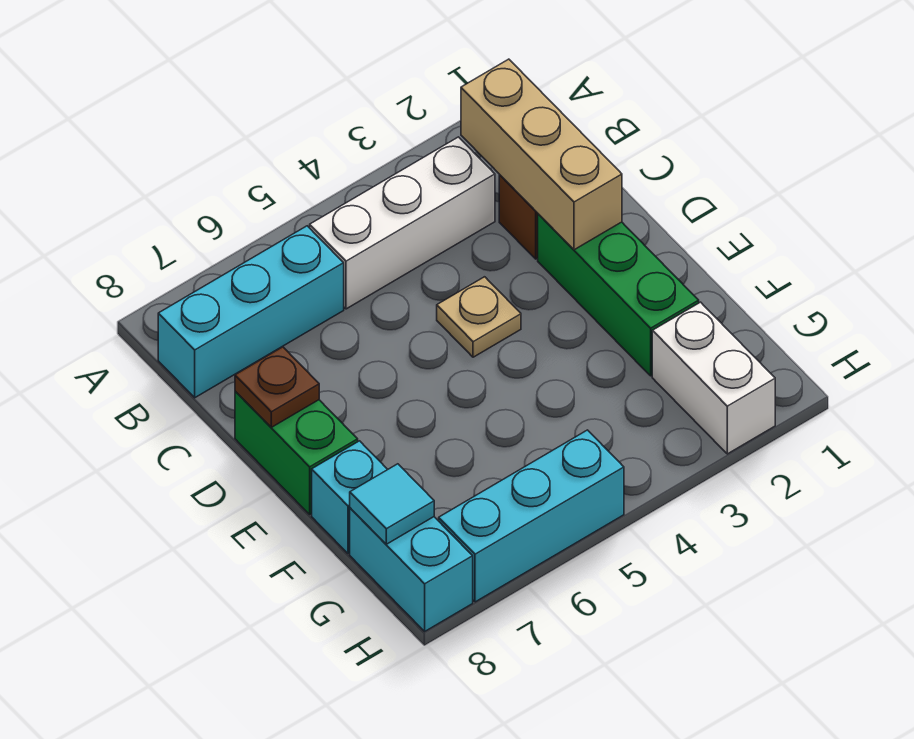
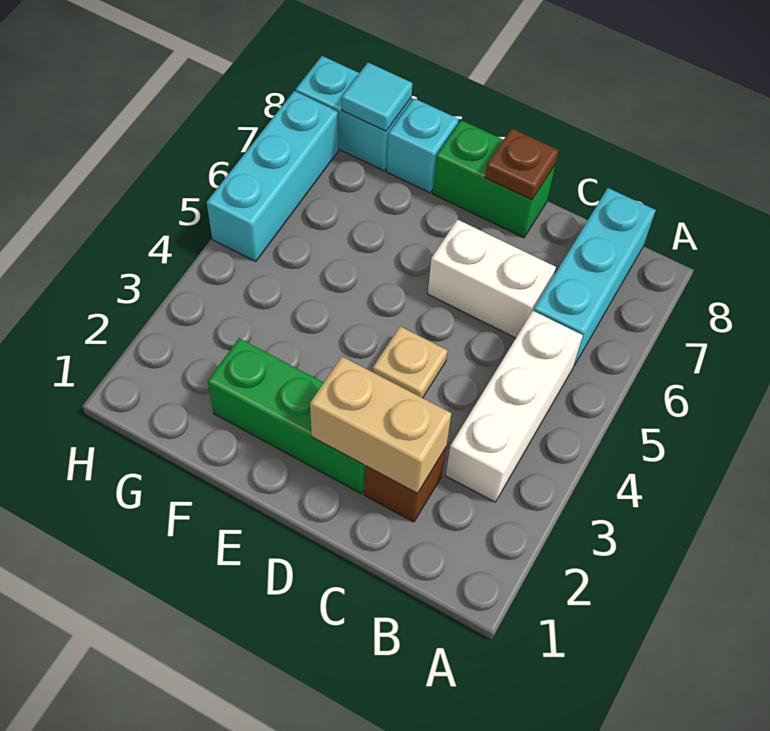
tan brick B2:D2 level 2 -> tan brick C2:D2 level 2
white brick G2:H2 level 1 -> white brick C6:D6 level 1

